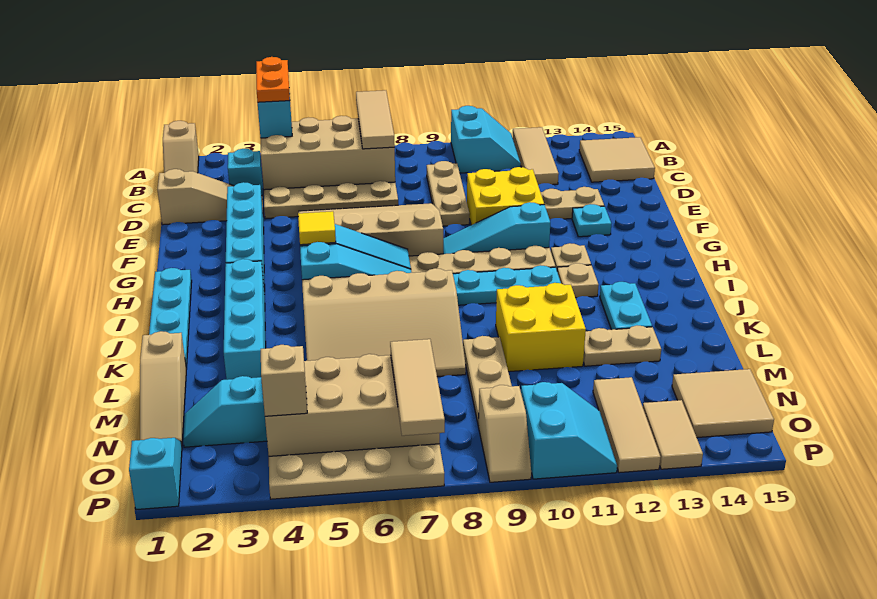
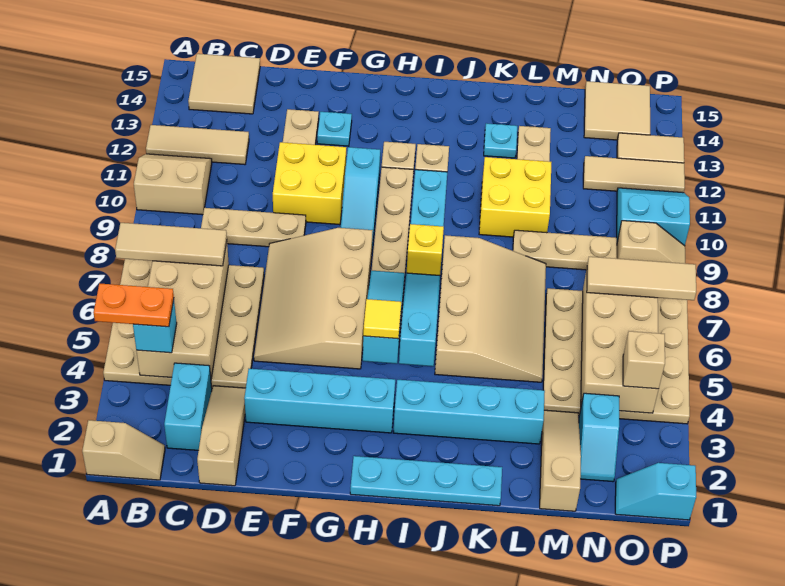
cyan slope A10:B11 level 1 top 10 -> tan slope A10:B11 level 1 top 10
cyan brick C3 level 1 -> cyan brick C2:C3 level 1
none -> yellow brick I8 level 2
cyan plate J13:K13 level 1 -> cyan plate K13 level 1
tan slope L1:N1 level 1 top L -> tan slope M1:M3 level 1 top 1

